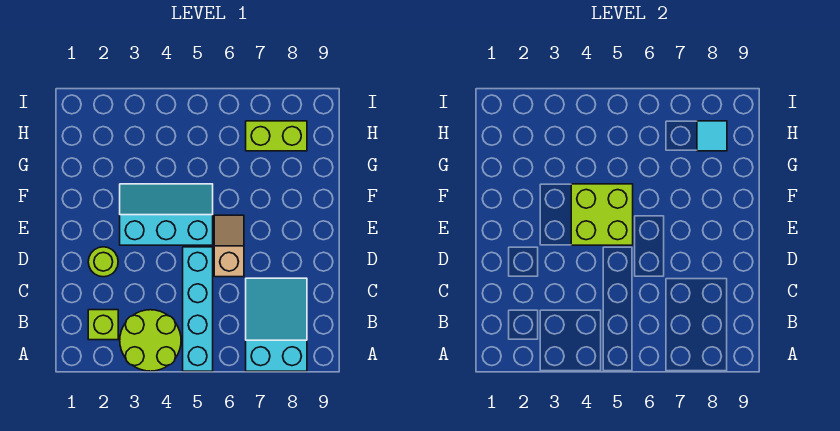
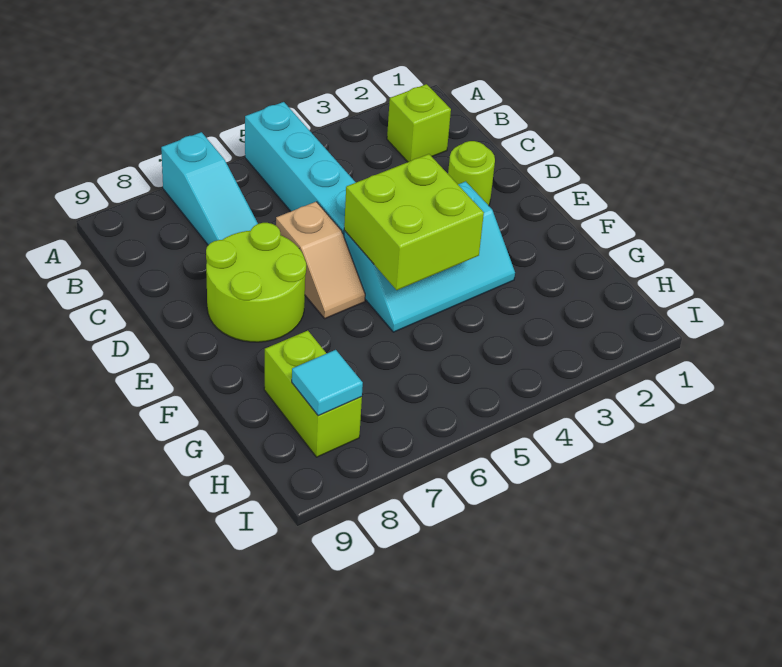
lime round brick A3:B4 level 1 -> lime round brick D7:E8 level 1
cyan slope A7:C8 level 1 top A -> cyan slope A7:C7 level 1 top A
lime brick H7:H8 level 1 -> lime brick G8:H8 level 1

